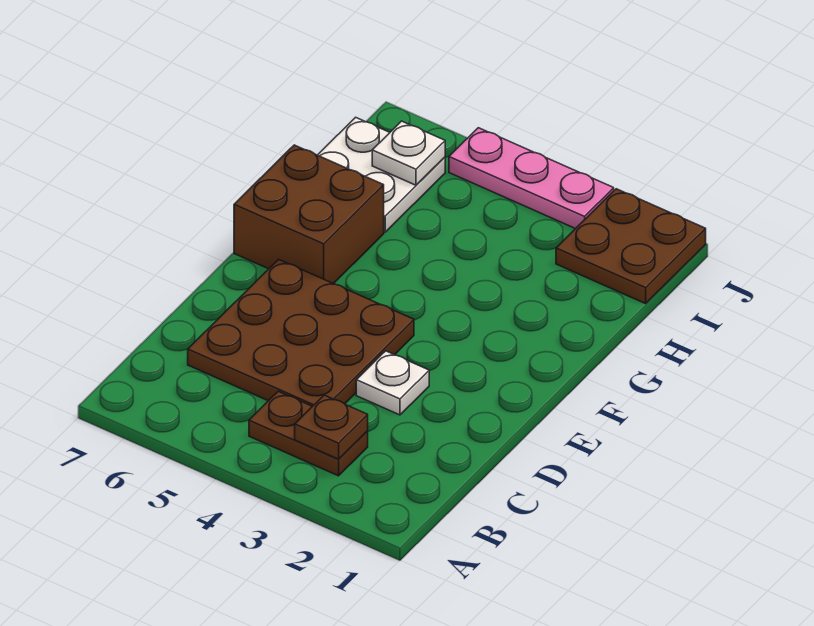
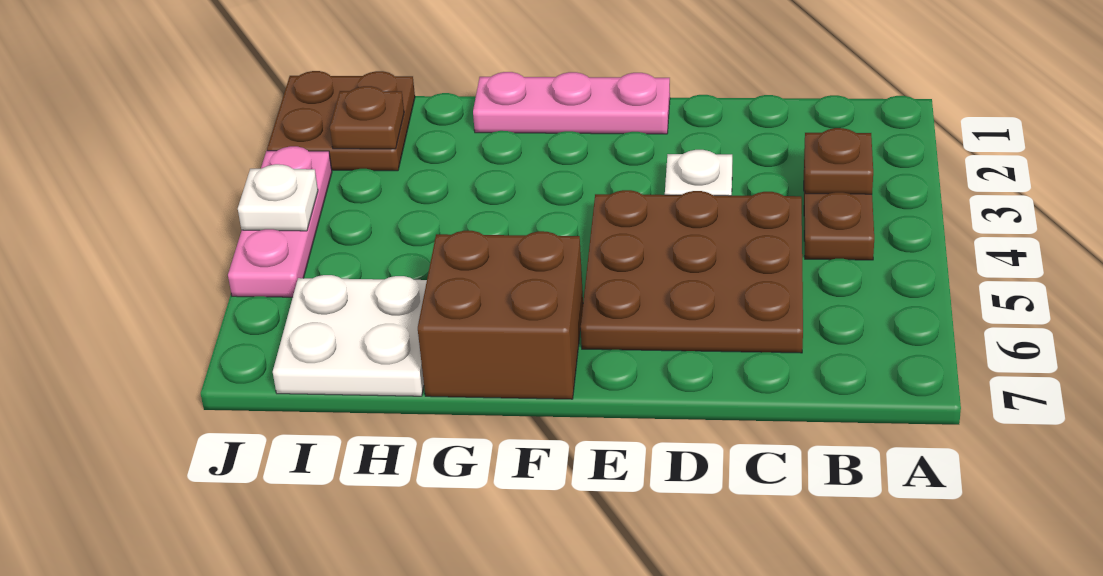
none -> pink plate E1:G1 level 1
none -> brown plate I2 level 2
white plate I6 level 2 -> white plate J4 level 2

